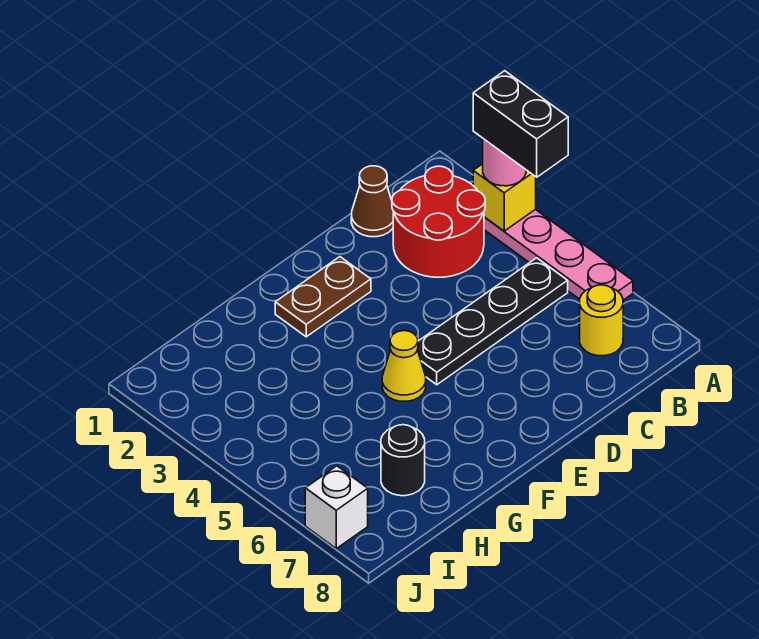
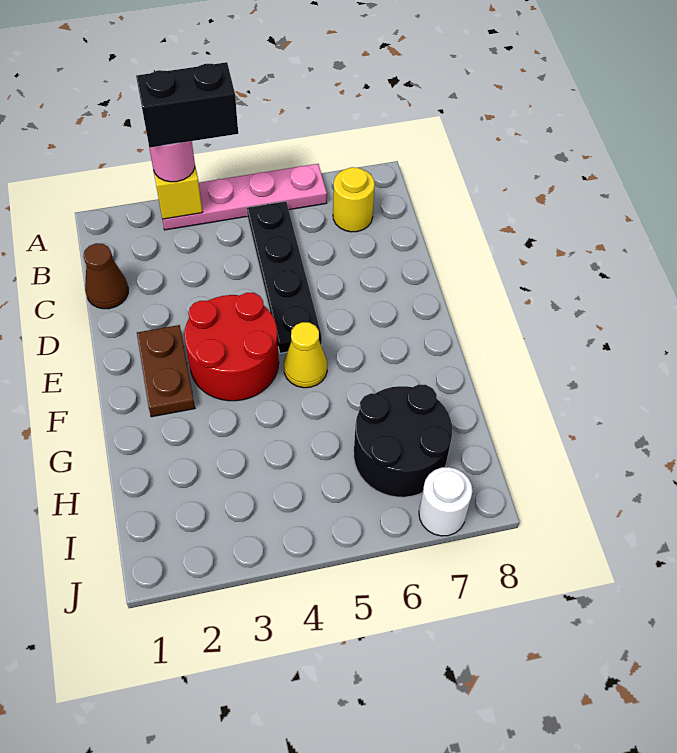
red round brick B2:C3 level 1 -> red round brick E3:F4 level 1
black round brick H7 level 1 -> black round brick H6:I7 level 1
white brick J7 level 1 -> white round brick J7 level 1

